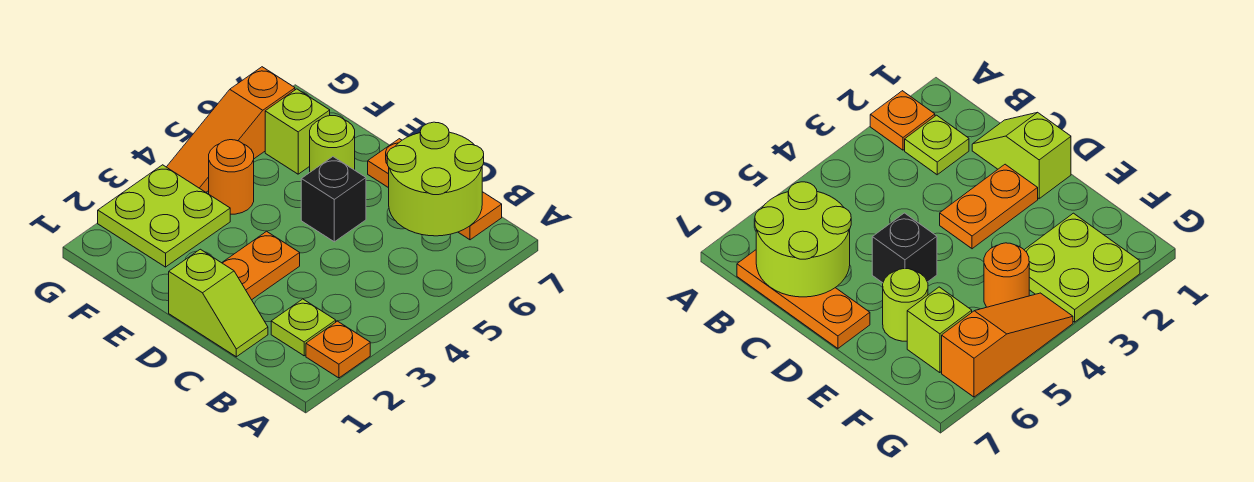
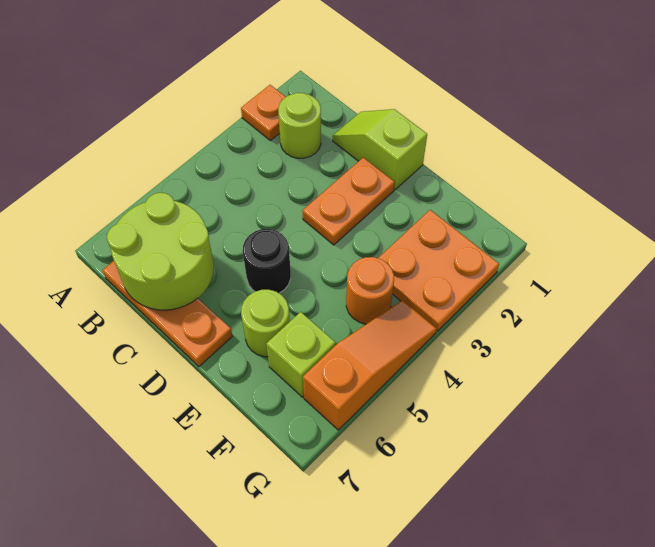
lime plate B2 level 1 -> lime round brick B2 level 1
black brick D5 level 1 -> black round brick D5 level 1
lime plate F2:G3 level 1 -> orange plate F2:G3 level 1

